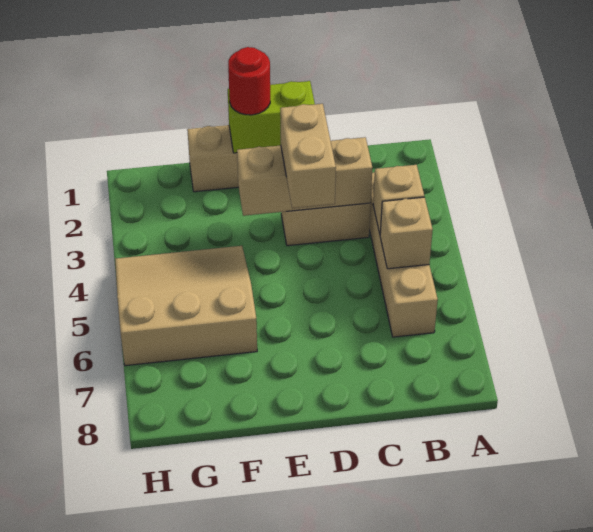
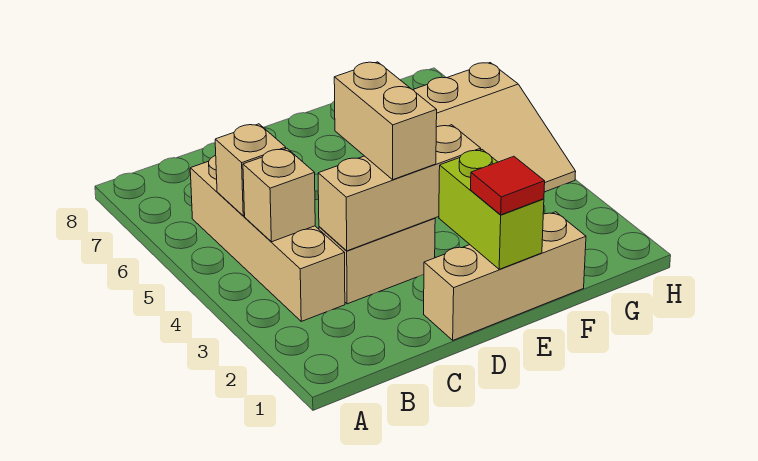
lime brick D1:E1 level 2 -> lime brick E1:E2 level 2
red round brick E1 level 3 -> red tile E1 level 3

